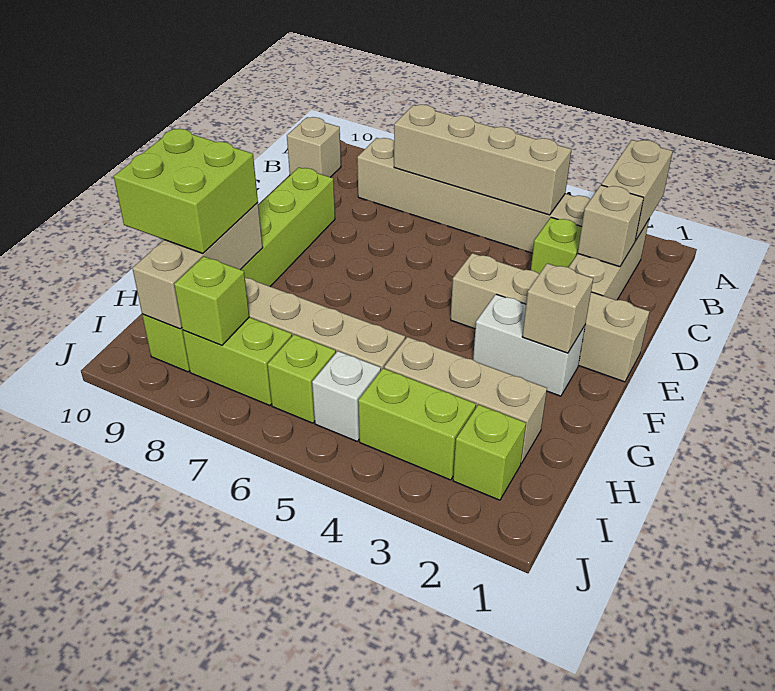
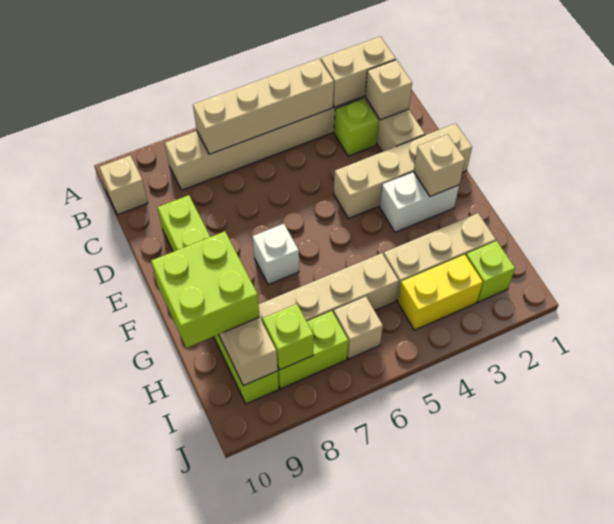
tan brick A2:B2 level 2 -> tan brick B2:B3 level 2
lime brick I3:I4 level 1 -> yellow brick I3:I4 level 1
white brick I5 level 1 -> white brick F7 level 1
lime brick I6 level 1 -> tan brick I6 level 1

